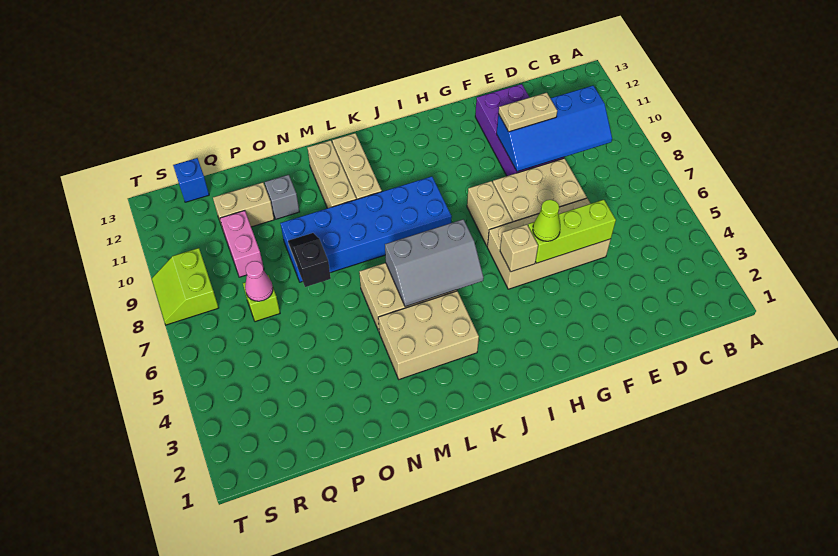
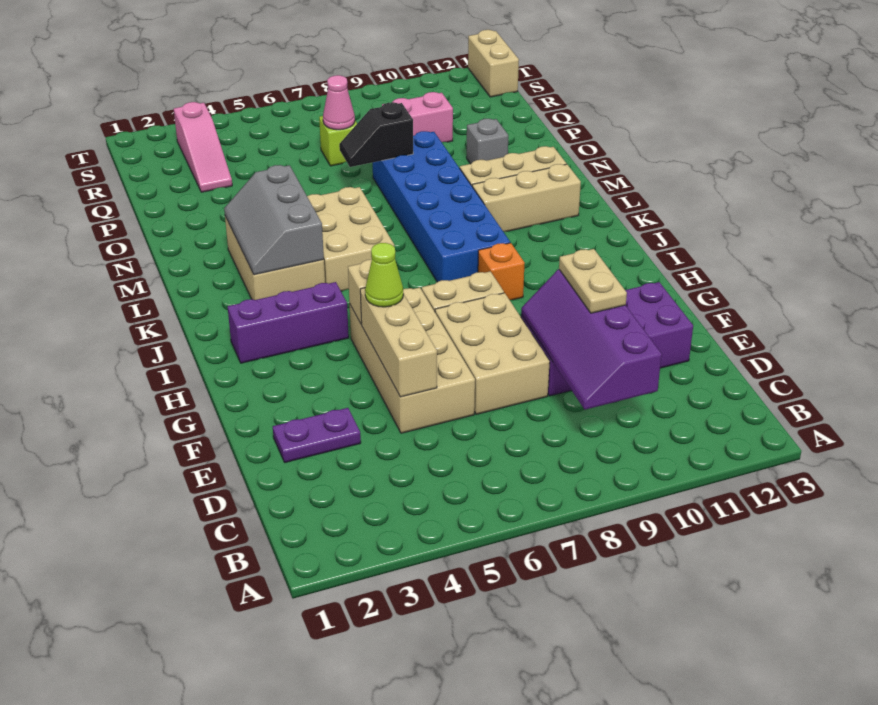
blue slope C9:F10 level 2 top 10 -> purple slope C9:F10 level 2 top 10
none -> purple plate E2:E3 level 1
lime brick E5:G5 level 2 -> tan brick E5:G5 level 2
none -> purple brick I2:I4 level 1
none -> orange brick I9 level 1
grey slope J5:L6 level 2 top 6 -> grey slope K3:M4 level 2 top 4
black slope O7:O8 level 2 top 7 -> black slope O7:O8 level 2 top 8
tan brick P11:Q11 level 1 -> tan brick S13:T13 level 1
none -> pink slope Q3:S3 level 1 top S
blue brick R13 level 1 -> none
lime slope S8:T9 level 1 top S -> none

